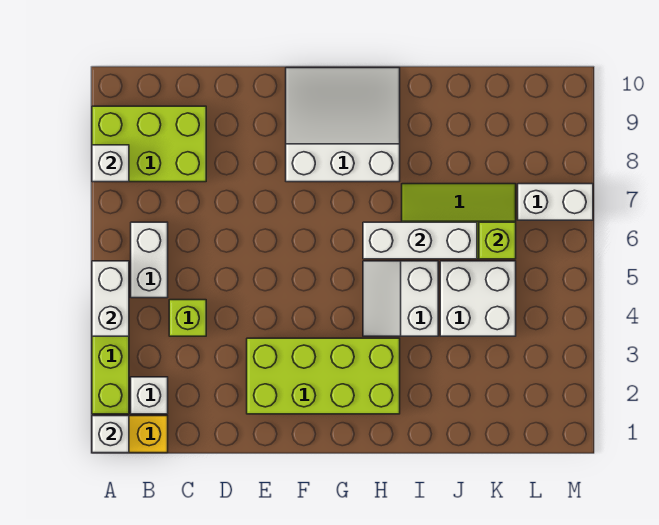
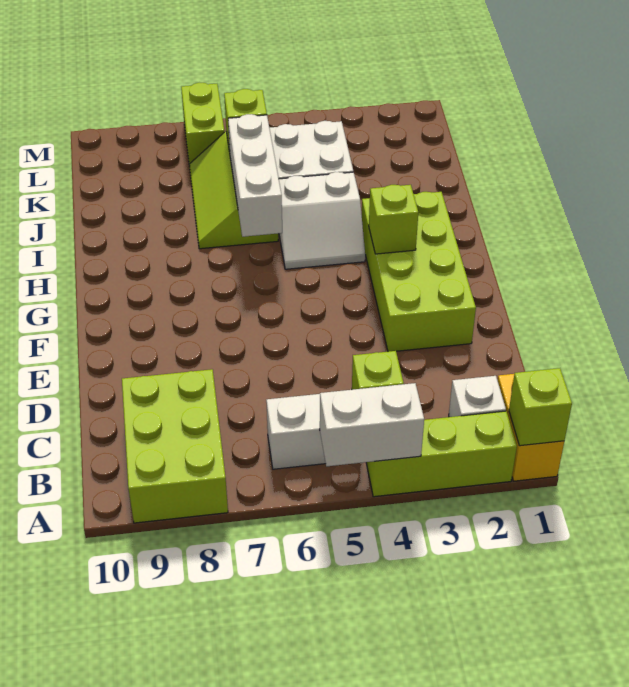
white brick A1 level 2 -> lime brick A1 level 2
white brick A8 level 2 -> none
white slope F8:H10 level 1 top 8 -> none
none -> lime brick G3 level 2
white brick L7:M7 level 1 -> lime brick L7:M7 level 1

